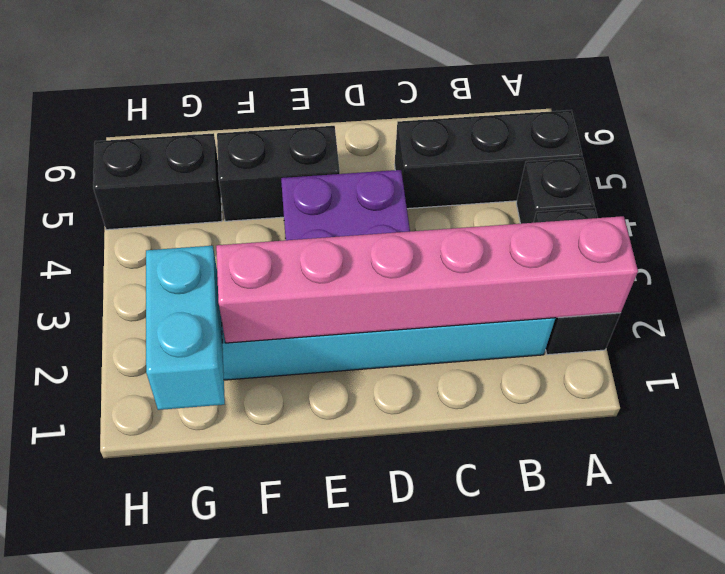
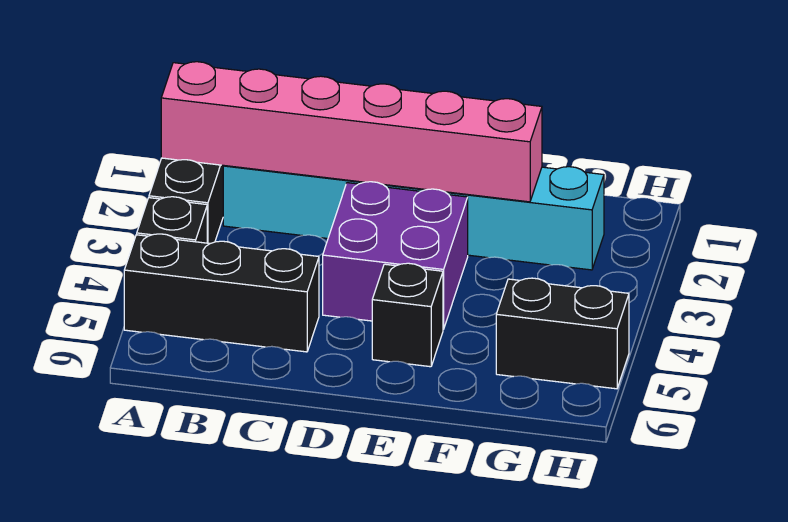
black brick E5:F5 level 1 -> black brick E5 level 1
cyan brick G1:G2 level 2 -> none

